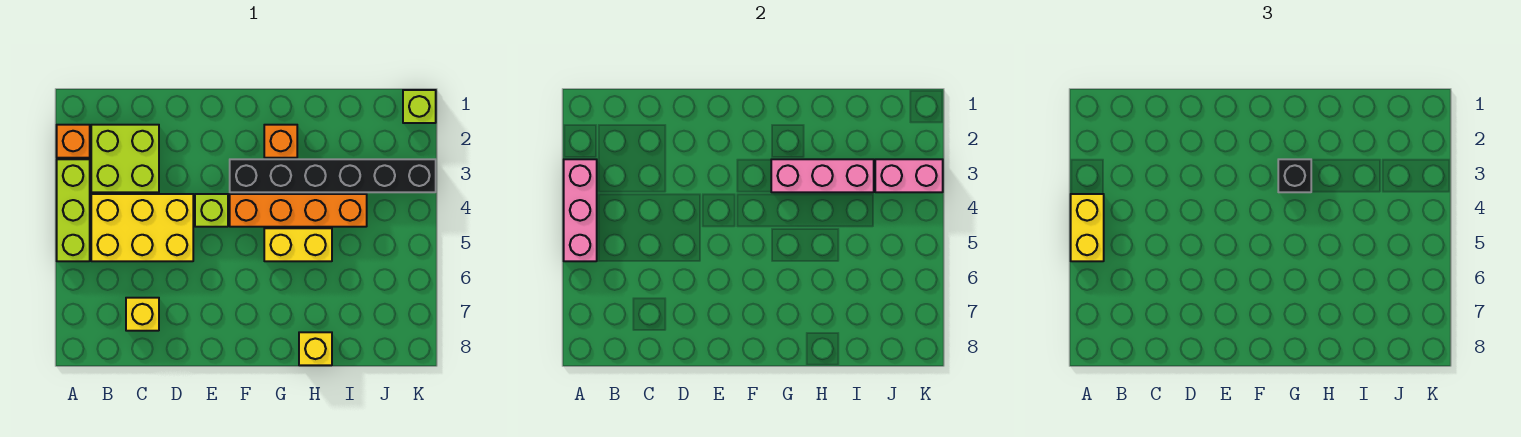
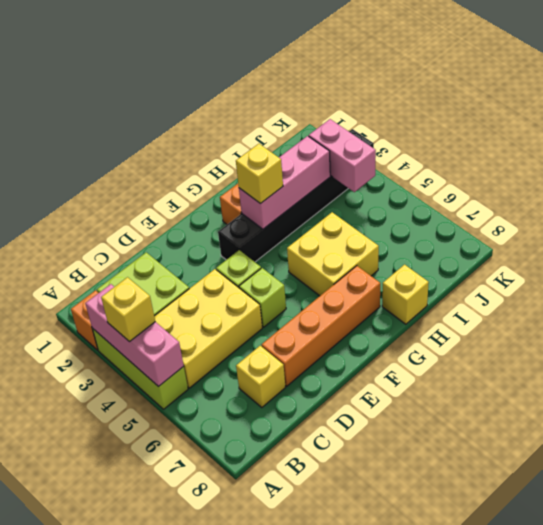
yellow brick A4:A5 level 3 -> yellow brick A4 level 3
orange brick F4:I4 level 1 -> orange brick D7:G7 level 1
black brick G3 level 3 -> yellow brick G3 level 3
yellow brick G5:H5 level 1 -> yellow brick G5:H6 level 1
pink brick J3:K3 level 2 -> pink brick J3:J4 level 2
lime brick K1 level 1 -> lime brick E5 level 1

